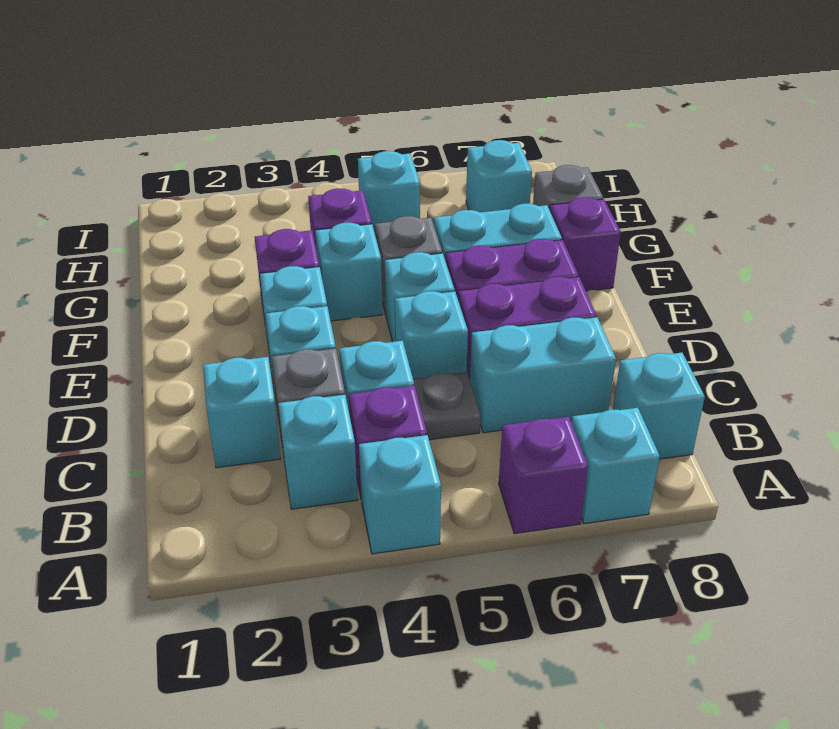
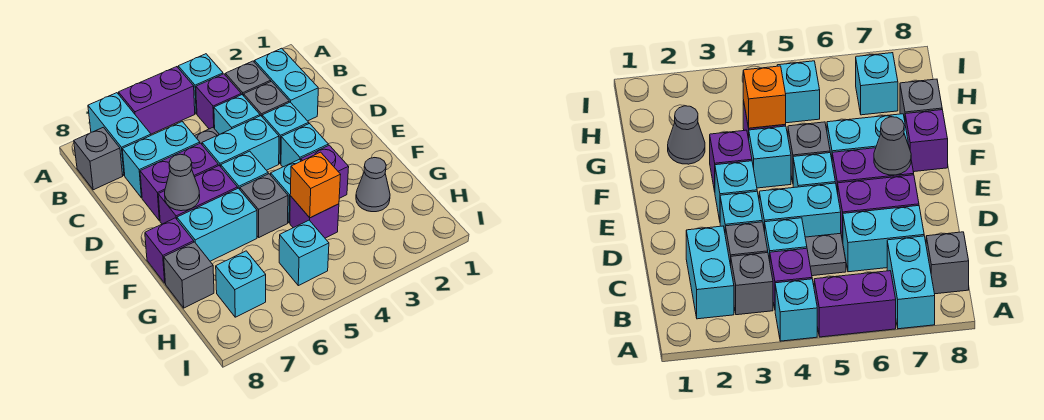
purple brick A6 level 1 -> purple brick A5:A6 level 1
cyan brick A7 level 1 -> cyan brick A7:B7 level 1
cyan brick B3 level 1 -> grey brick B3 level 1
cyan brick B8 level 1 -> grey brick B8 level 1
cyan brick C2 level 1 -> cyan brick B2:C2 level 1
cyan brick D5 level 1 -> cyan brick D4:D5 level 1
none -> grey cone E7 level 2
none -> grey cone G2 level 1
none -> orange brick G4 level 2

